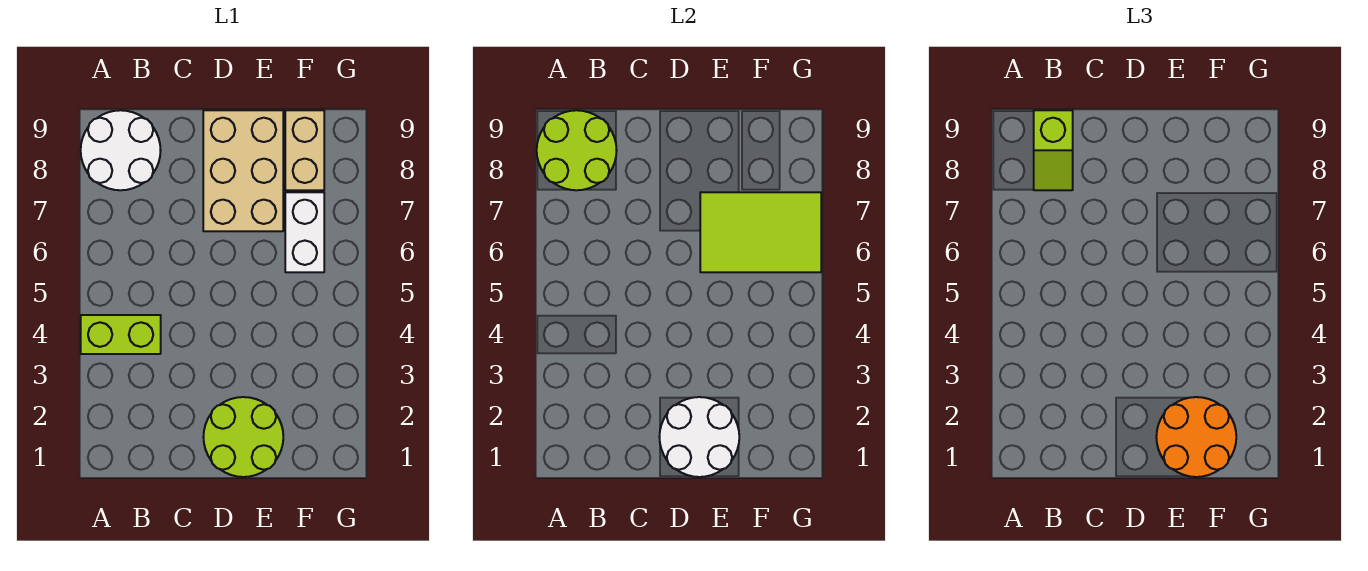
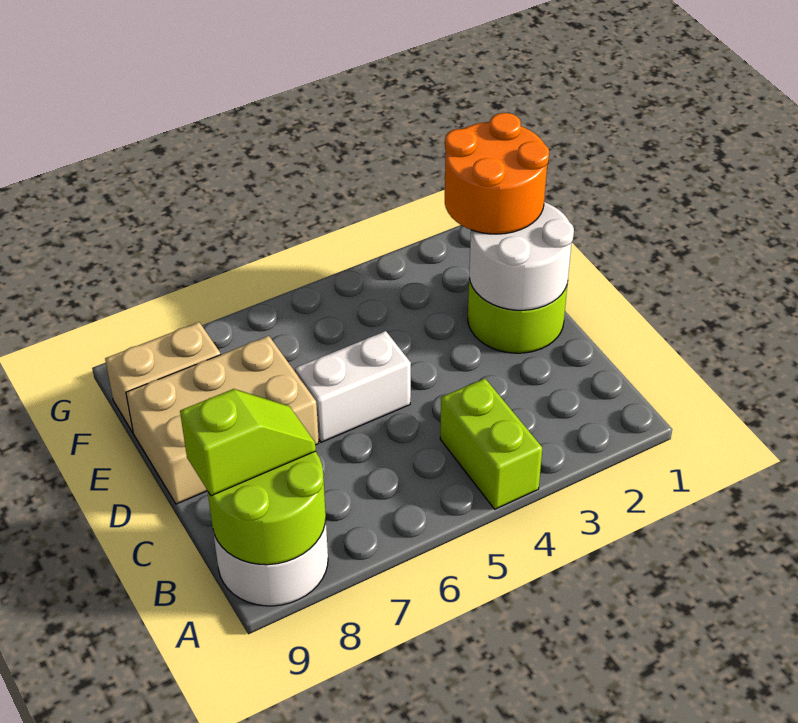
lime tile E6:G7 level 2 -> none
white brick F6:F7 level 1 -> white brick D5:D6 level 1

